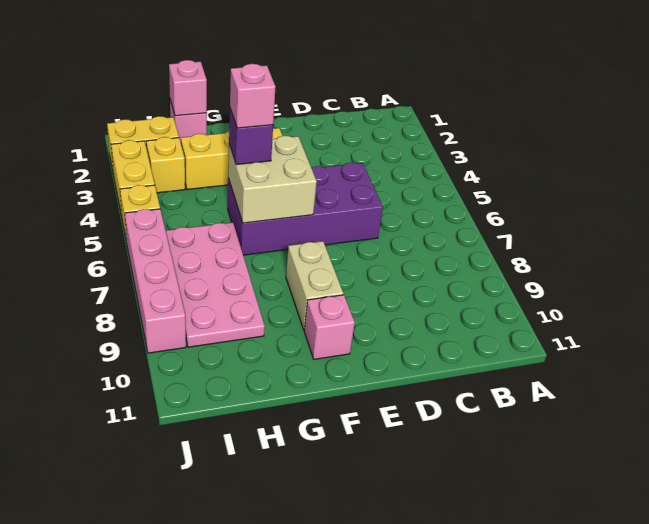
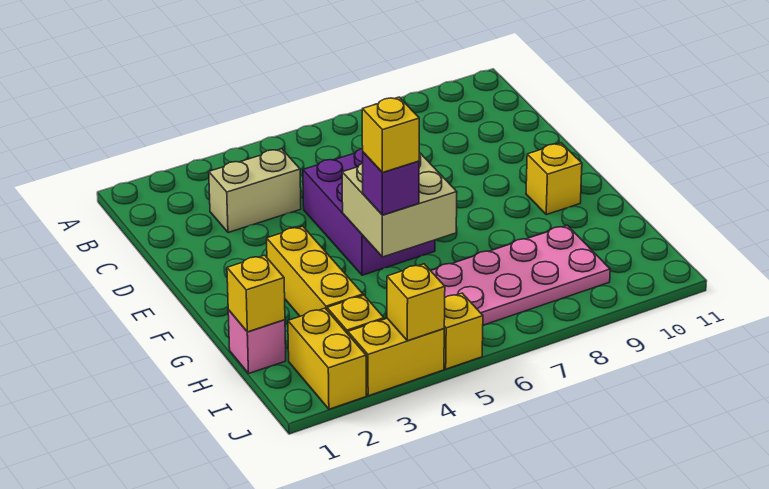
purple brick D5:G6 level 1 -> purple brick D5:F6 level 1
tan brick F8:F9 level 1 -> tan brick C3:C4 level 1
pink brick F10 level 1 -> yellow brick F10 level 1
pink brick G5 level 4 -> yellow brick G5 level 4
pink brick H1 level 2 -> yellow brick H1 level 2
none -> yellow brick J4 level 2
pink brick J6:J9 level 1 -> none

